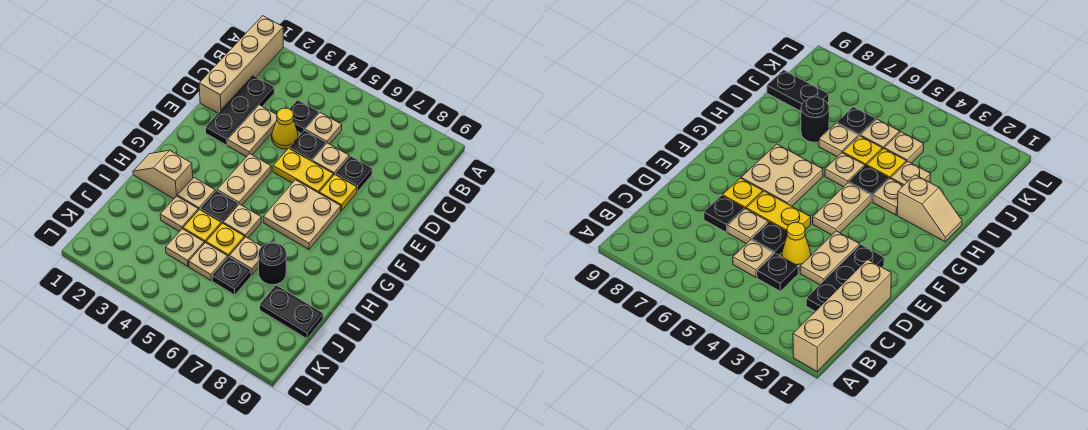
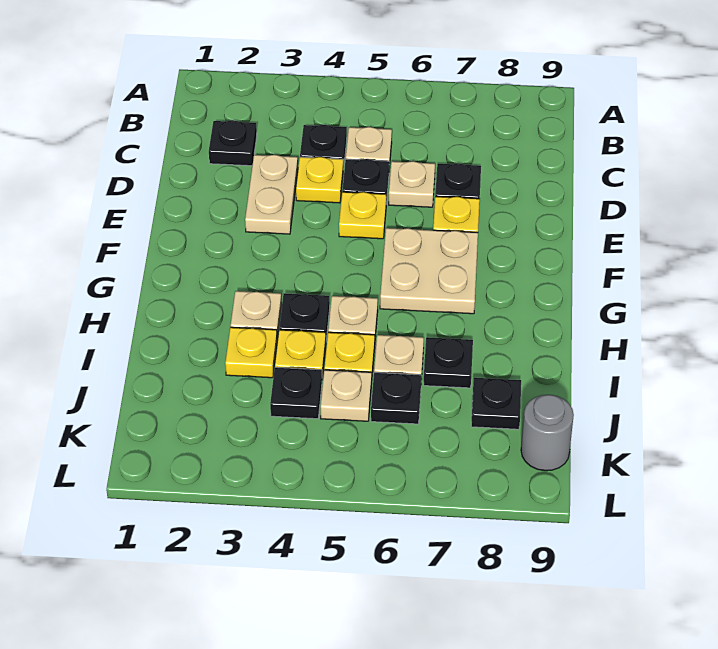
tan brick A1:D1 level 1 -> none
black plate C2:E2 level 1 -> black plate C2 level 1
yellow cone D4 level 1 -> yellow plate D4 level 1
yellow plate E5:E6 level 1 -> yellow plate E5 level 1
tan plate F4:G4 level 1 -> none
tan slope H1:H2 level 1 top 2 -> none
tan plate I3 level 1 -> yellow plate I3 level 1
black round brick I7 level 1 -> black plate I7 level 1
tan plate J4 level 1 -> black plate J4 level 1
black plate J8:J9 level 1 -> black plate J8 level 1
none -> grey round brick K9 level 1

